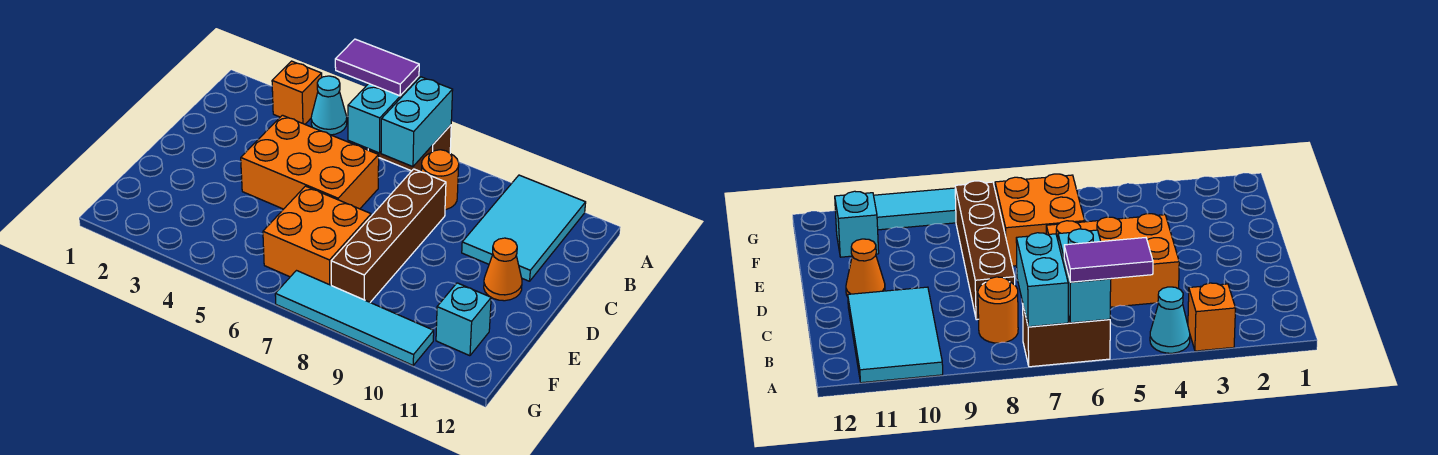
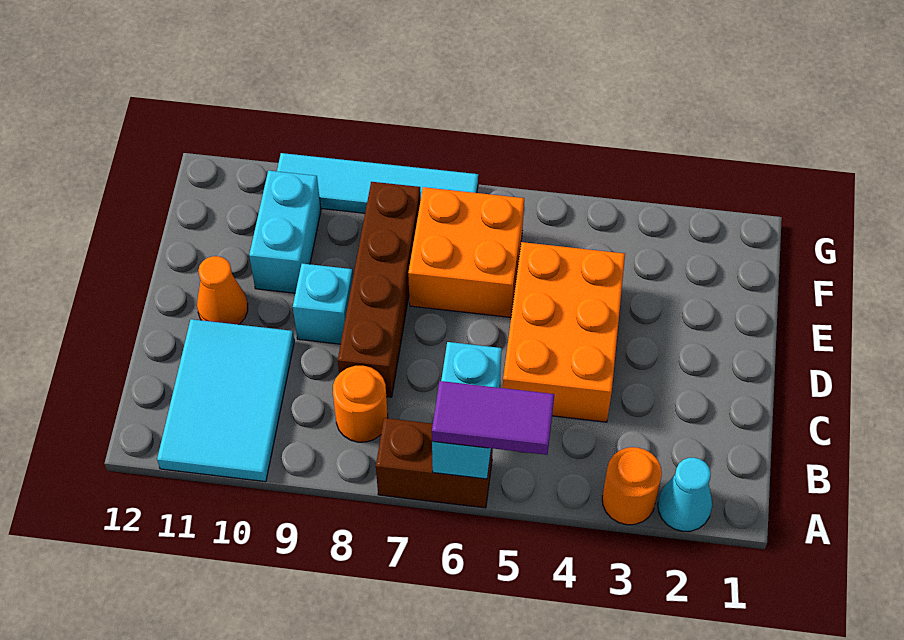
orange brick A3 level 1 -> orange round brick A3 level 1
cyan cone A4 level 1 -> cyan cone A2 level 1
cyan brick A7:B7 level 2 -> cyan brick E10:F10 level 1
orange brick C4:D6 level 1 -> orange brick C4:E5 level 1
cyan brick F11 level 1 -> cyan brick D9 level 1

